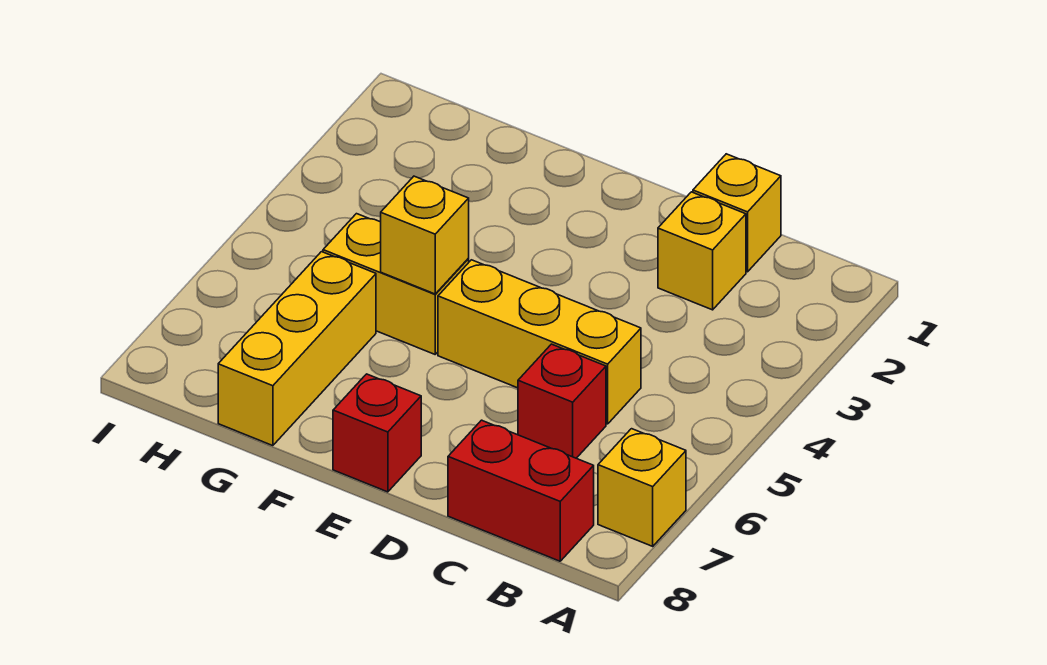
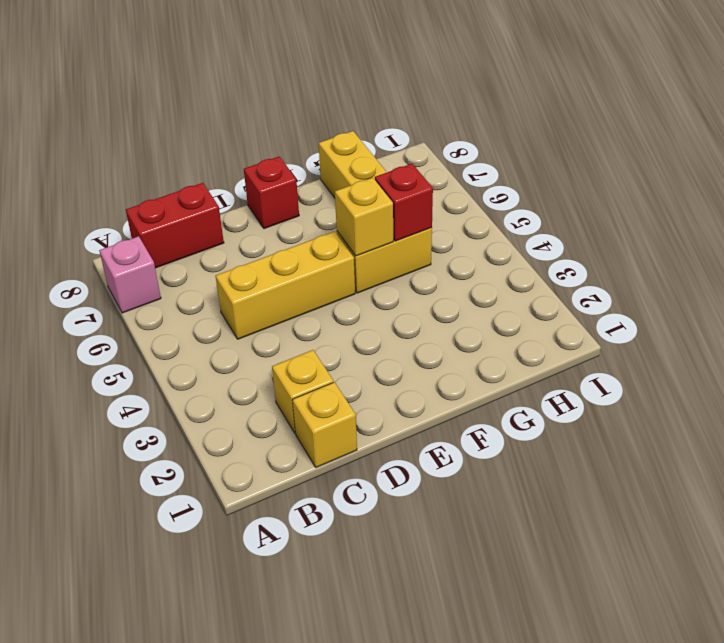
yellow brick A7 level 1 -> pink brick A7 level 1
red brick C6 level 1 -> red brick G5 level 2

